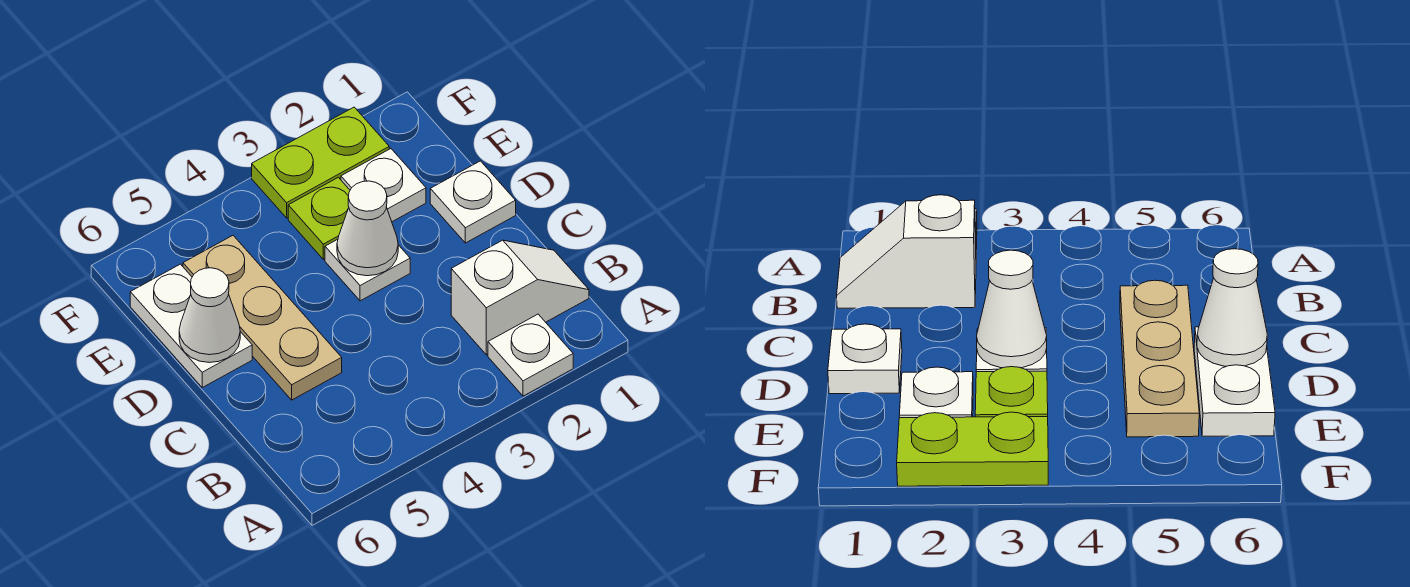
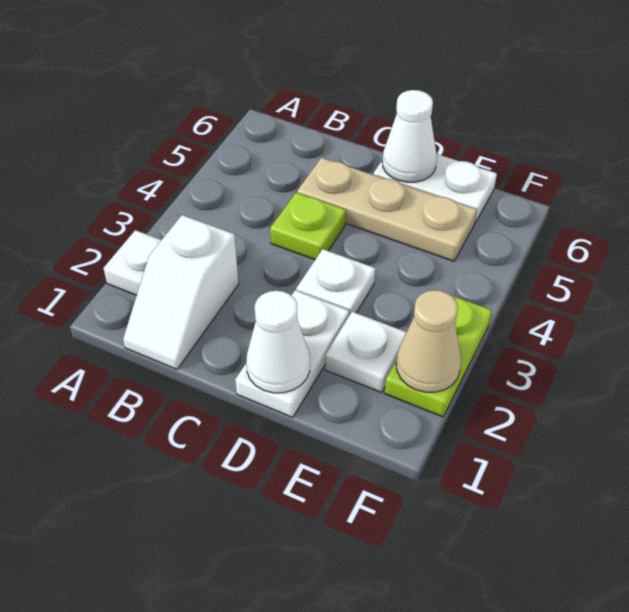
white plate D1 level 1 -> white plate D1:D2 level 1
white cone D3 level 2 -> white cone D1 level 2
lime plate E3 level 1 -> lime plate C4 level 1
none -> tan cone F2 level 2

